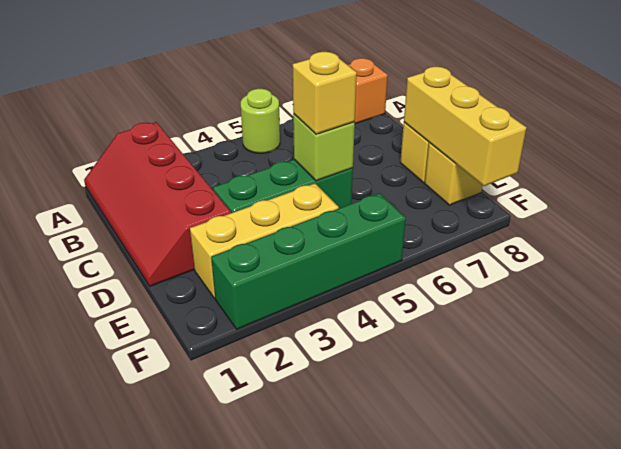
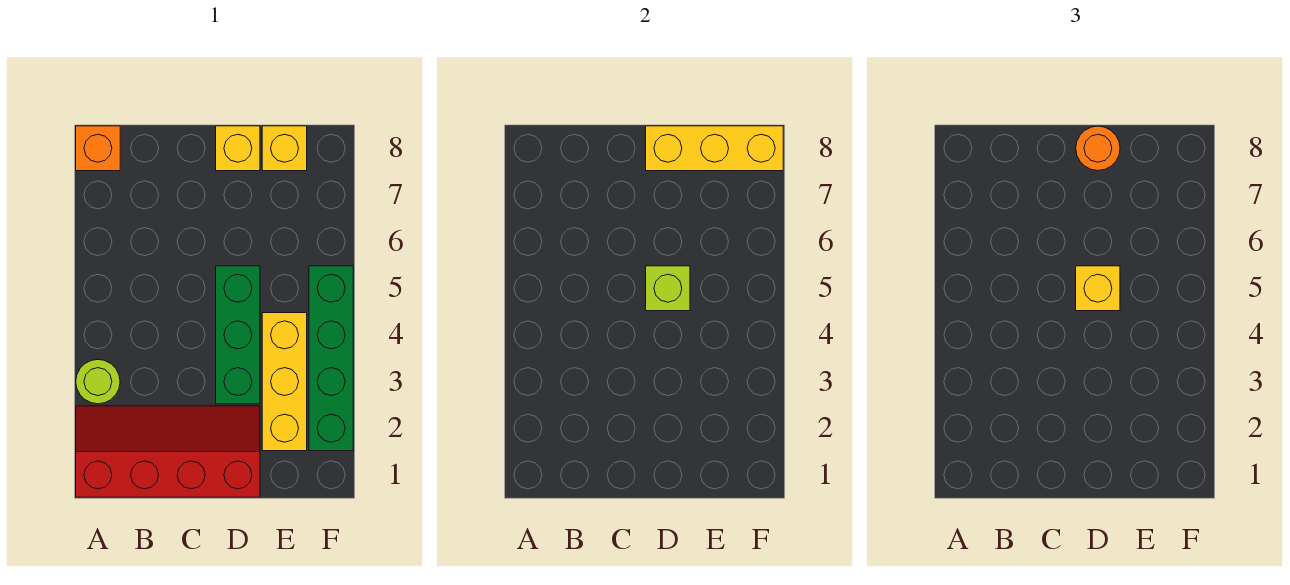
red slope A1:D2 level 1 top 2 -> red slope A1:D2 level 1 top 1
lime round brick A5 level 1 -> lime round brick A3 level 1
none -> orange round brick D8 level 3

